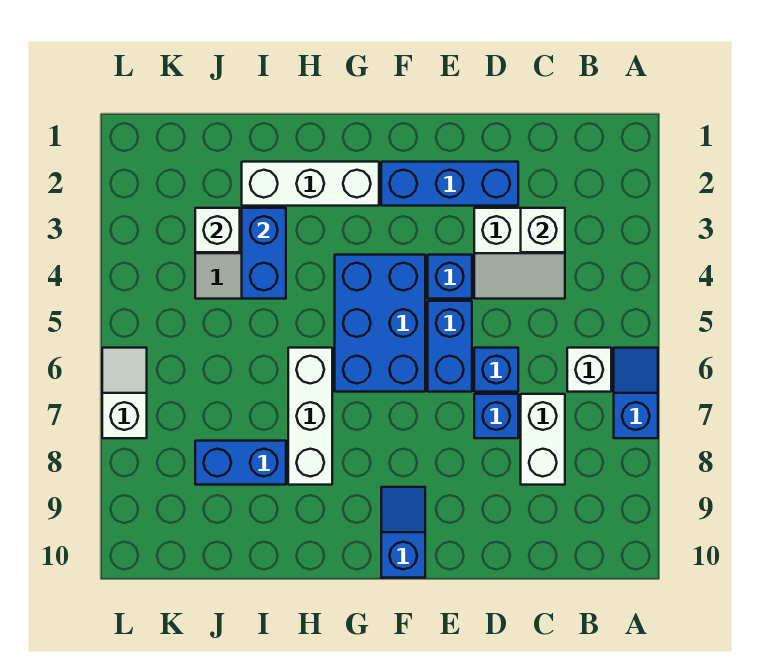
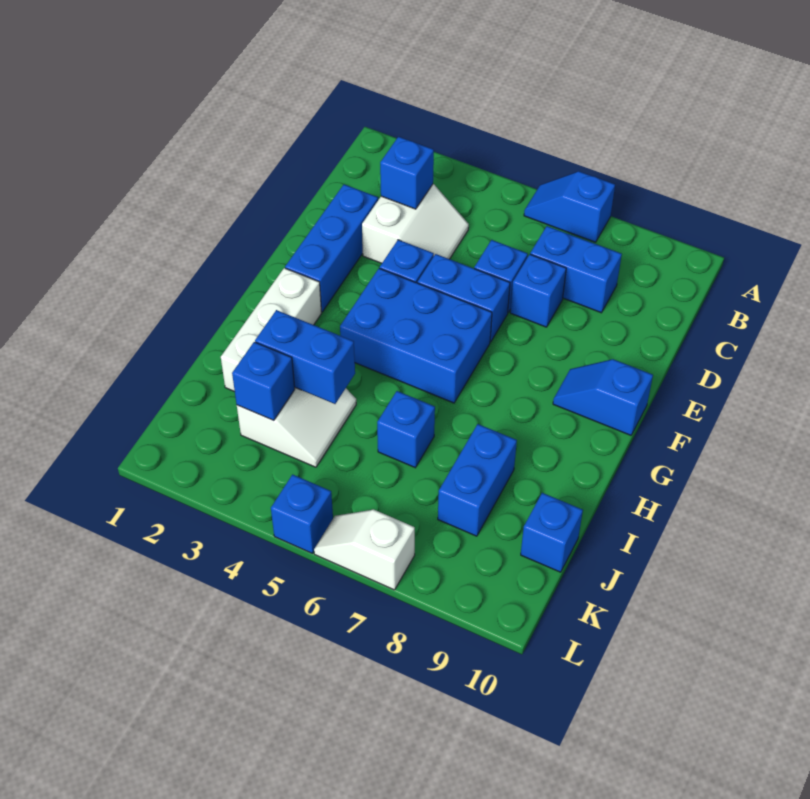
white brick B6 level 1 -> none
white brick C3 level 2 -> blue brick C3 level 2
white brick C7:C8 level 1 -> blue brick C7:C8 level 1
white brick H6:H8 level 1 -> none
none -> blue brick I6 level 1
white brick J3 level 2 -> blue brick J3 level 2
none -> blue brick J10 level 1
none -> blue brick L5 level 1

